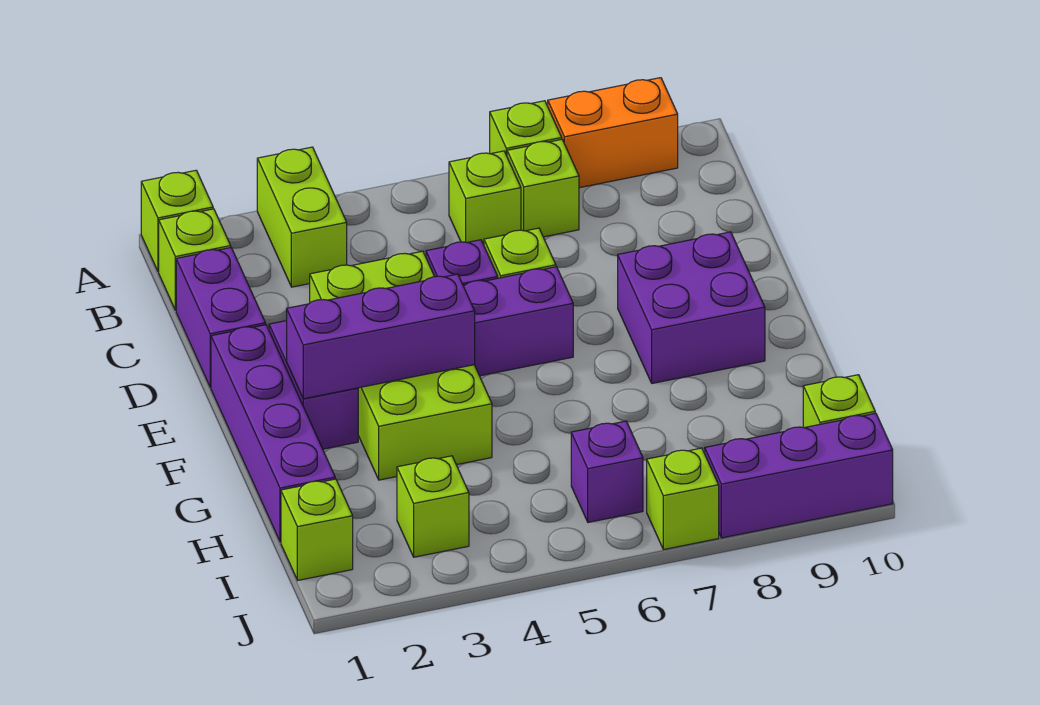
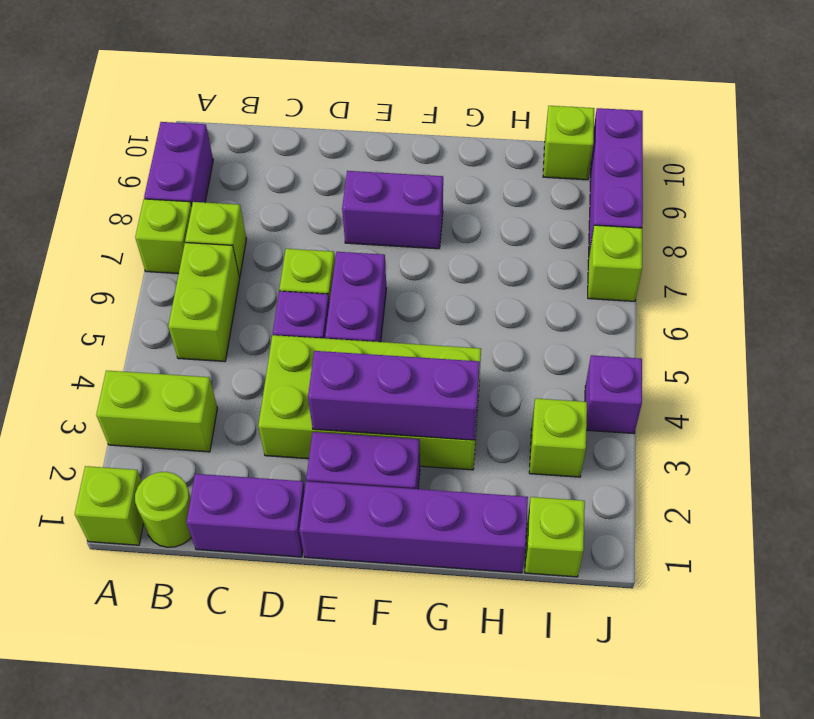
orange brick A8:A9 level 1 -> purple brick A8:A9 level 1
lime brick B1 level 1 -> lime round brick B1 level 1
lime brick B6 level 1 -> lime brick B5:B6 level 1
purple brick E8:F9 level 1 -> purple brick E8:F8 level 1
purple brick F2:F4 level 2 -> purple brick E3:G3 level 2
purple brick I6 level 1 -> purple brick J4 level 1

